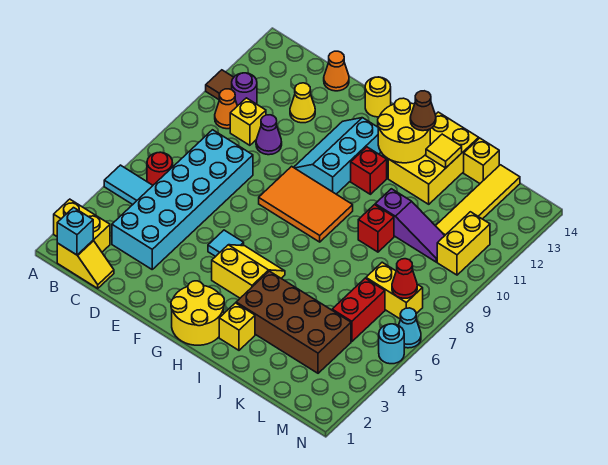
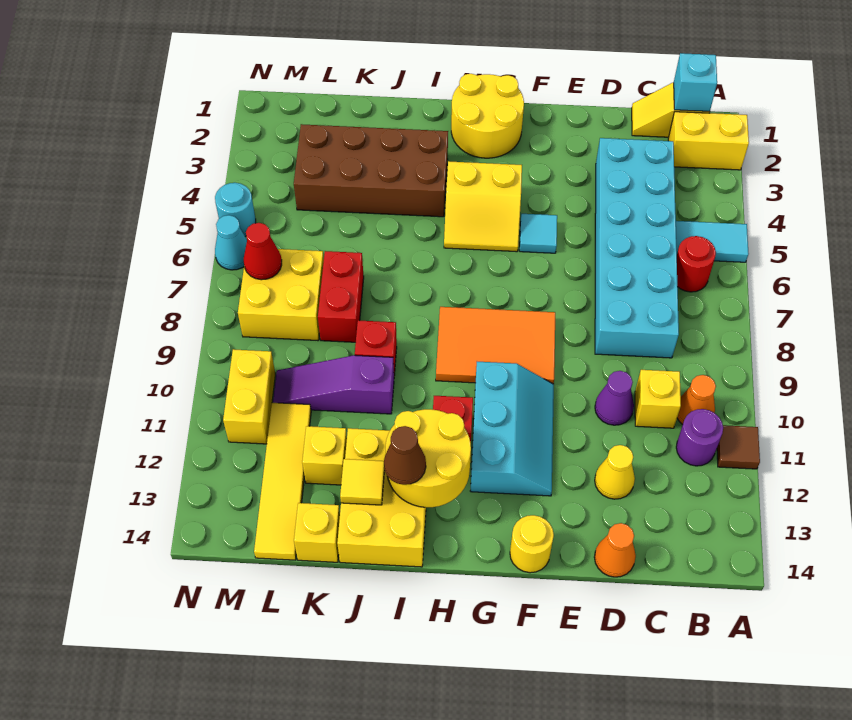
yellow brick I2 level 1 -> yellow brick K12 level 1
red brick L5:L6 level 1 -> red brick K7:K8 level 1
yellow brick L7:M7 level 1 -> yellow brick L7:M8 level 1

